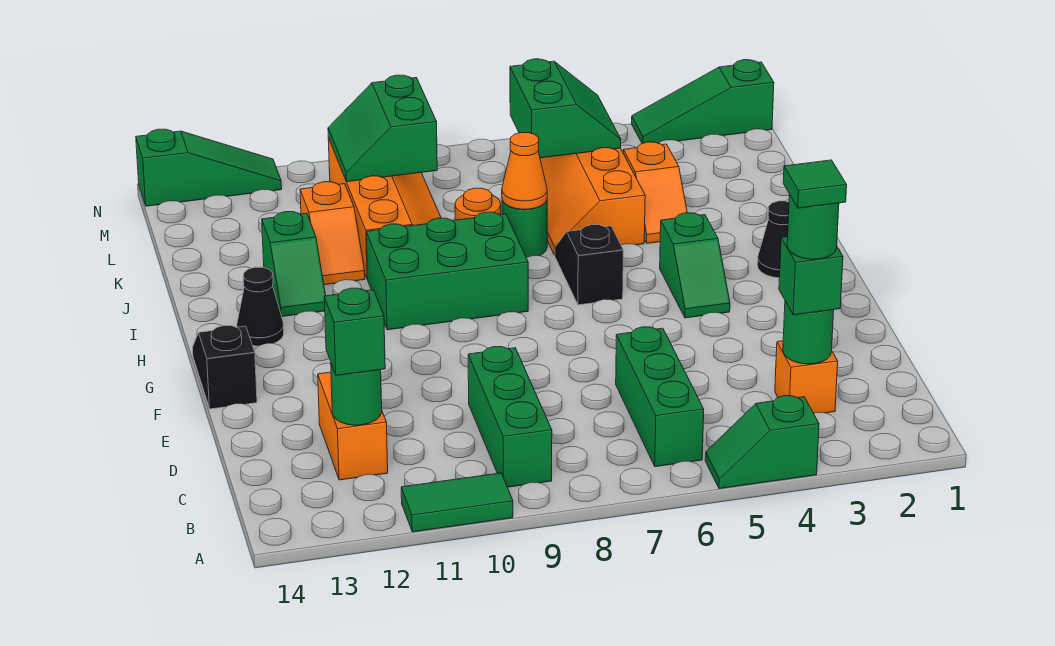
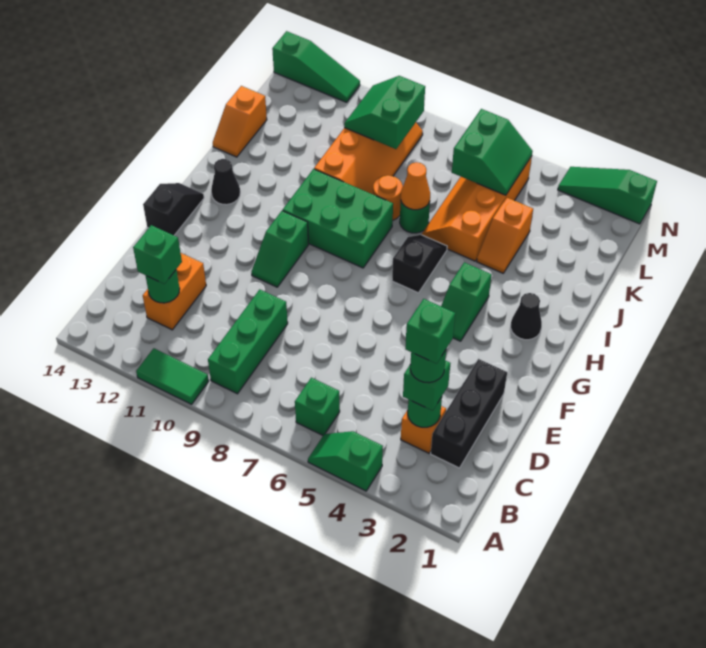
green brick B6:D6 level 1 -> green brick B6 level 1
none -> black brick C2:E2 level 1
green tile C3 level 5 -> green brick C3 level 5
green slope I12:J12 level 1 top J -> green slope F10:G10 level 1 top G
orange slope J11:K11 level 1 top K -> orange slope J14:K14 level 1 top K

